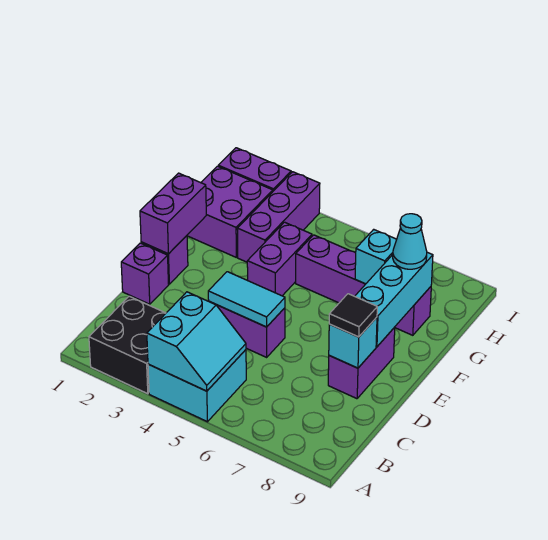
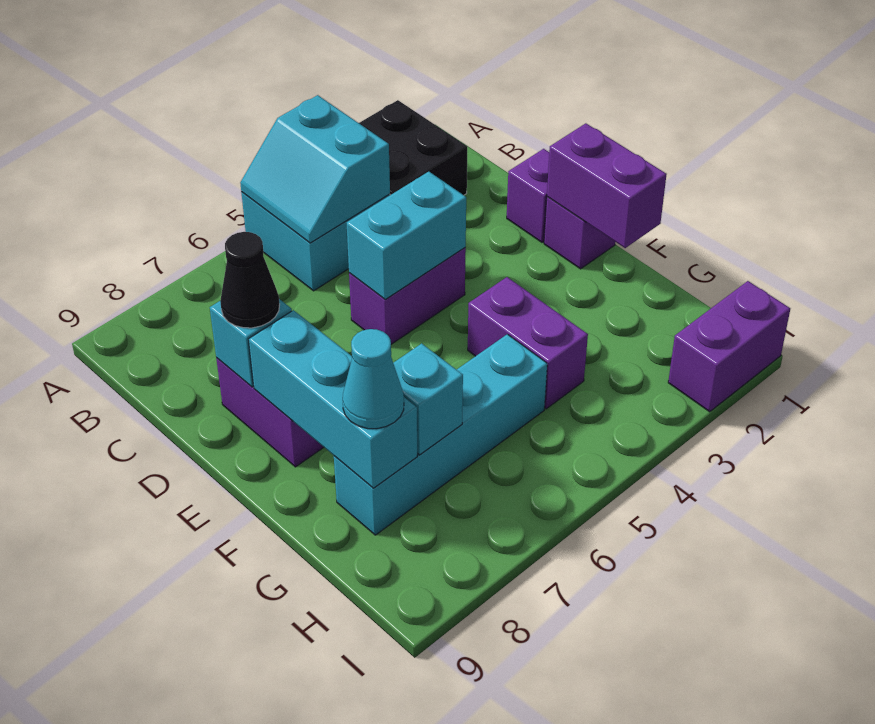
cyan tile D4:D5 level 2 -> cyan brick D4:D5 level 2
black tile D8 level 3 -> black cone D8 level 3
purple brick G1:H2 level 1 -> none
purple brick G3:I3 level 1 -> none
purple brick G5:G8 level 1 -> cyan brick G5:G8 level 1

